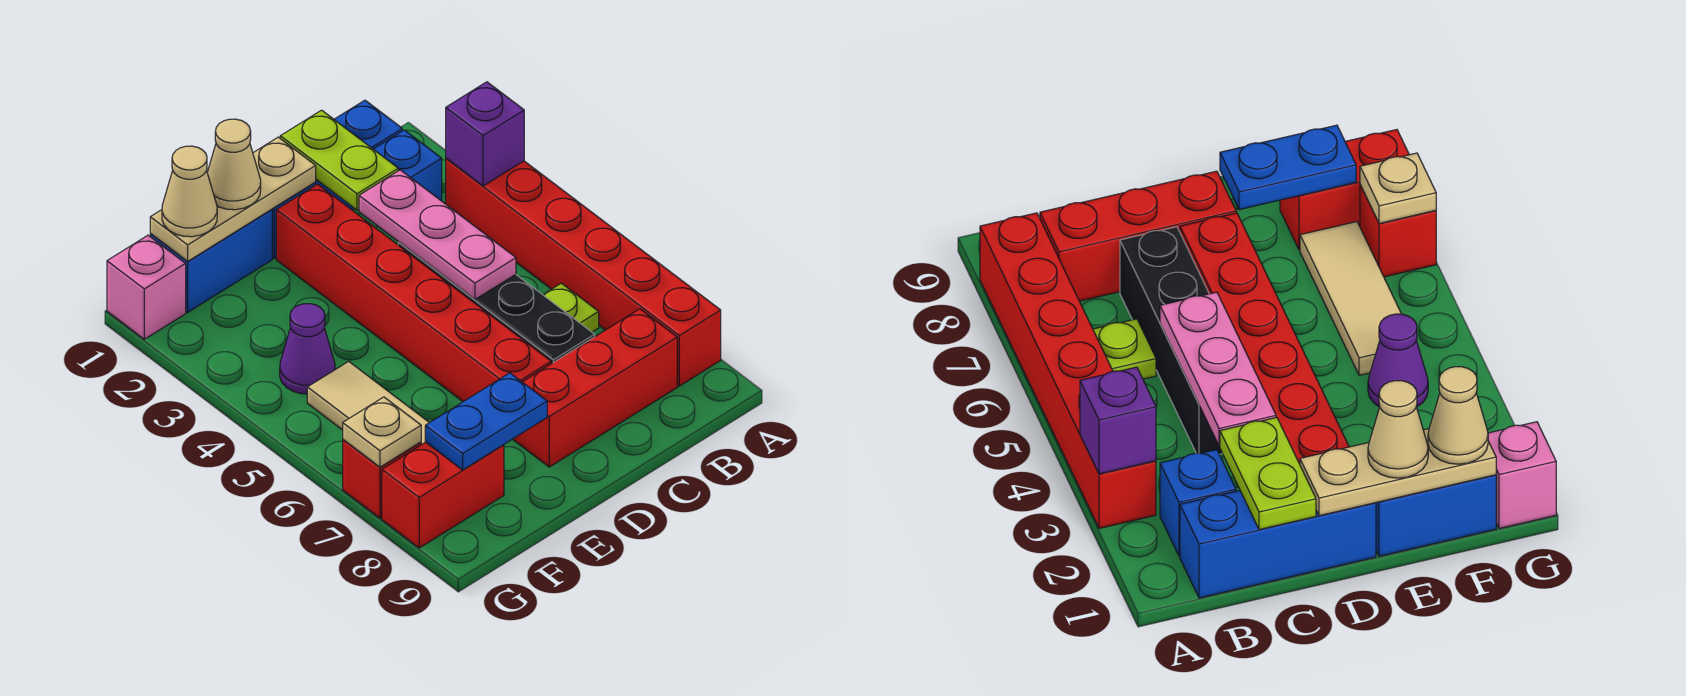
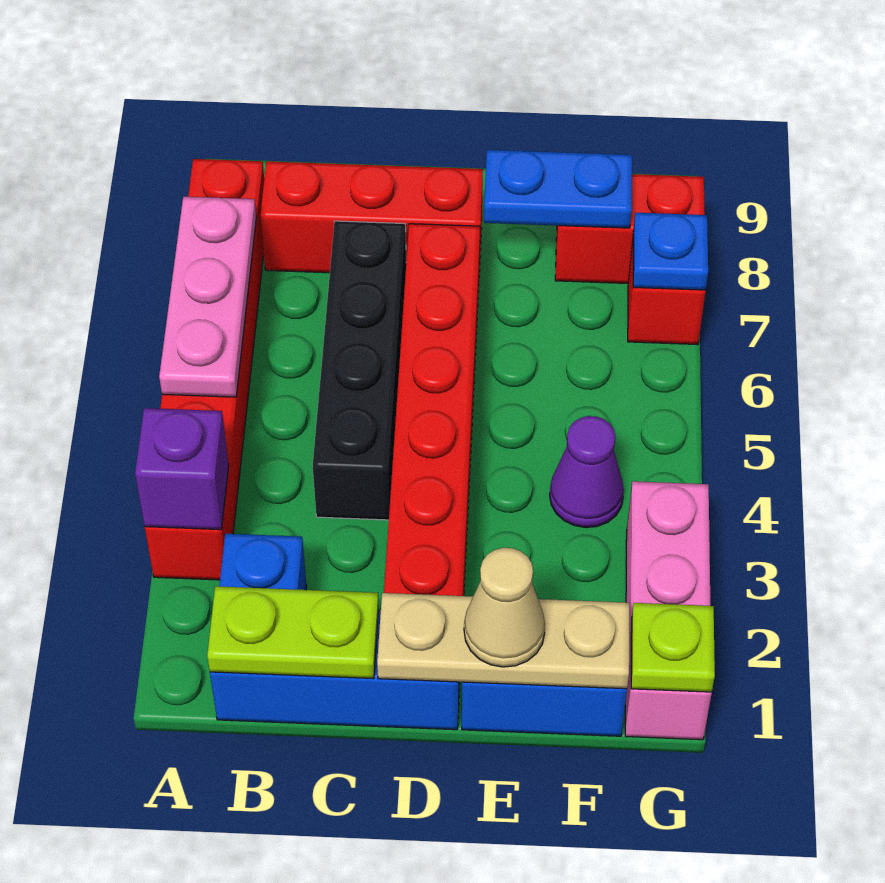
lime plate B6 level 1 -> lime plate G1 level 2
lime plate C1:C2 level 2 -> lime plate B1:C1 level 2
pink plate C3:C5 level 2 -> pink plate A5:A7 level 2
tan cone F1 level 3 -> none
tan tile F5:F7 level 1 -> none
pink brick G1 level 1 -> pink brick G1:G3 level 1
tan plate G7 level 2 -> blue plate G7 level 2

